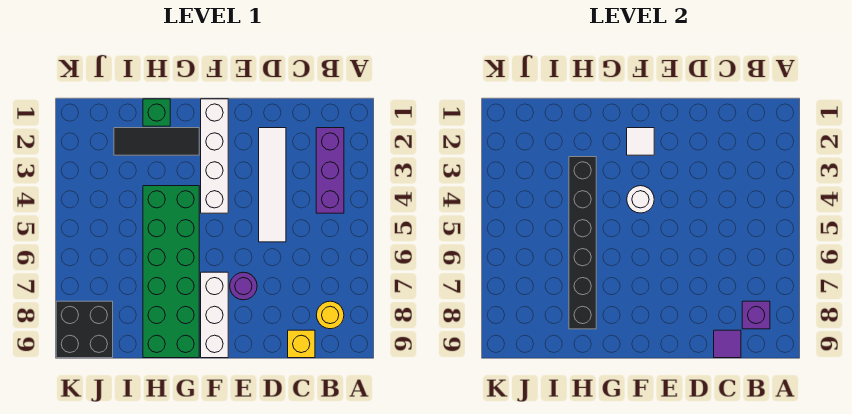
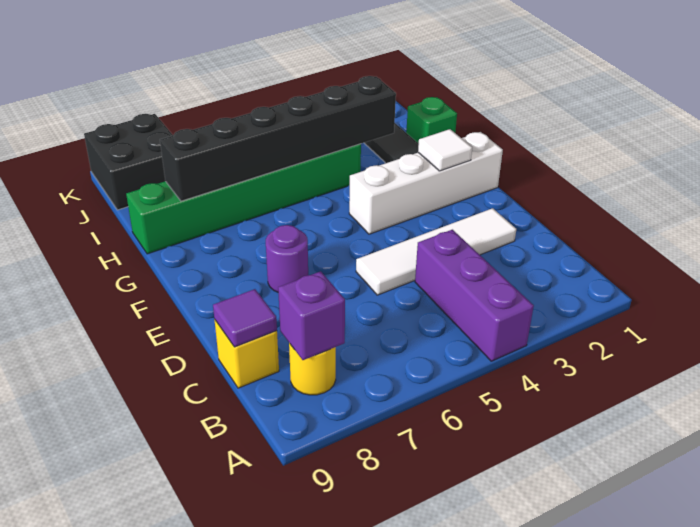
purple brick B2:B4 level 1 -> purple brick A4:C4 level 1
white round brick F4 level 2 -> none
white brick F7:F9 level 1 -> none
green brick G4:H9 level 1 -> green brick H4:H9 level 1

